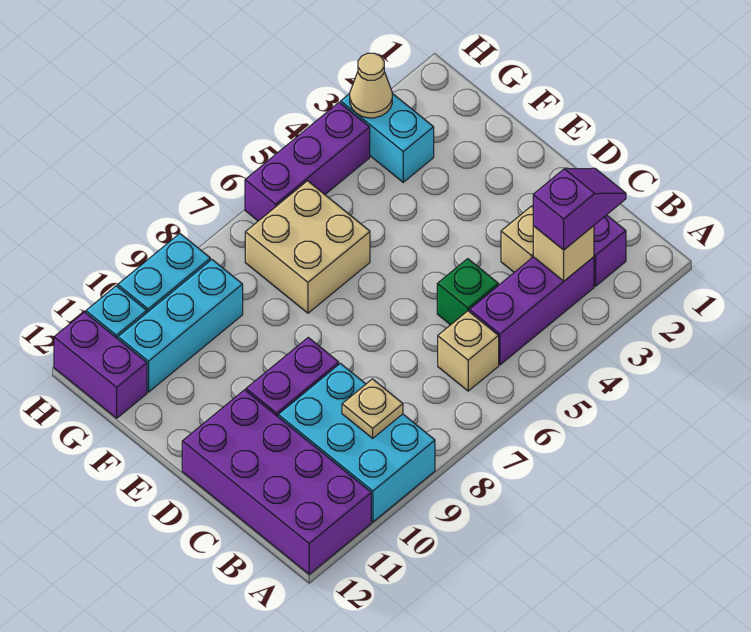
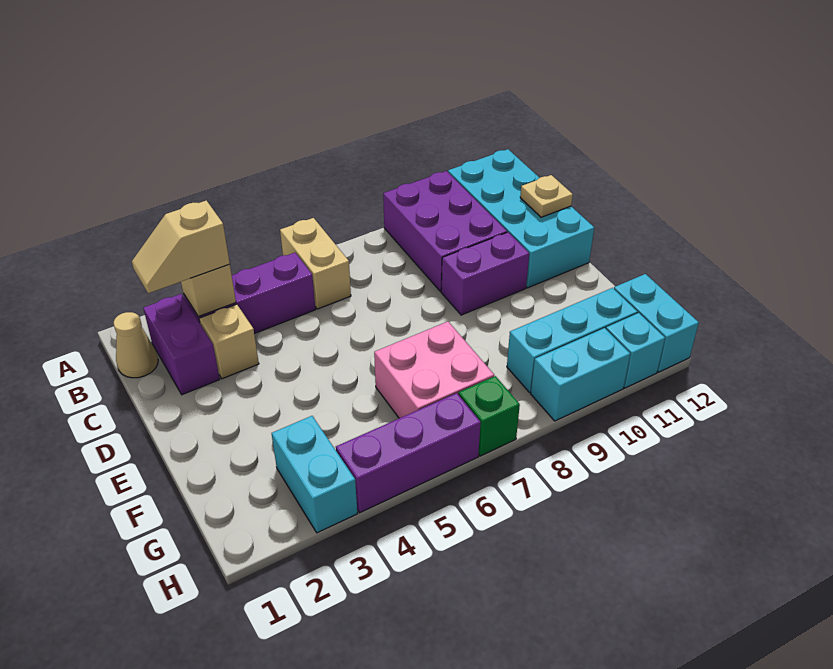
cyan brick A9:C10 level 1 -> purple brick A9:C10 level 1
purple brick A11:D12 level 1 -> cyan brick A11:D12 level 1
purple slope B2:B3 level 3 top 3 -> tan slope B2:B3 level 3 top 3
tan brick B6 level 1 -> tan brick A6:B6 level 1
tan plate B9 level 2 -> tan plate C12 level 2
green brick C5 level 1 -> green brick H7 level 1
tan brick F6:G7 level 1 -> pink brick F6:G7 level 1
purple brick G12:H12 level 1 -> cyan brick G12:H12 level 1
tan cone H3 level 2 -> tan cone B1 level 1

